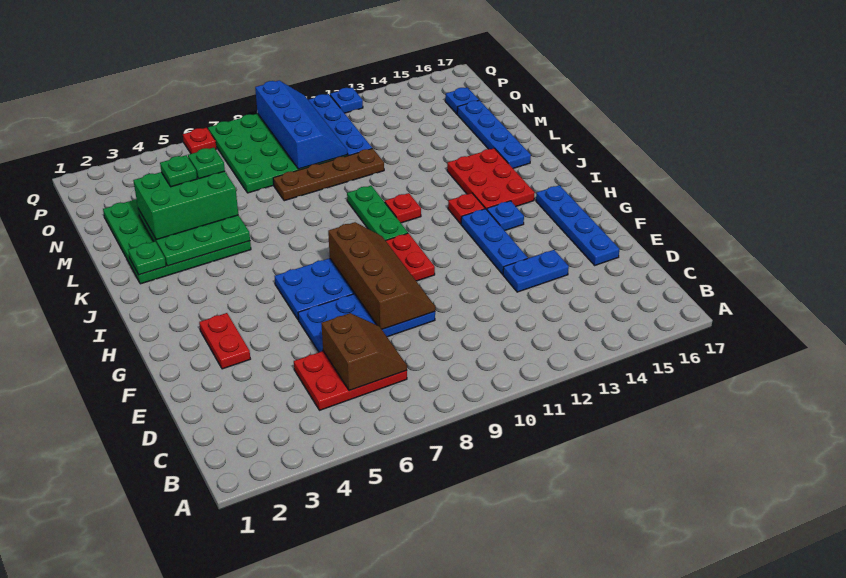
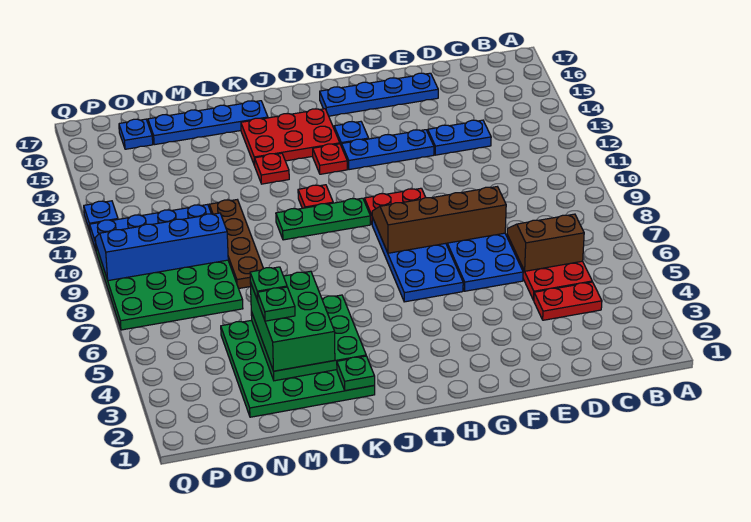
blue plate E13:E14 level 1 -> blue plate D13:E13 level 1
red plate F3:G3 level 1 -> red plate C4:D4 level 1
red plate Q6 level 1 -> red plate K13 level 1

